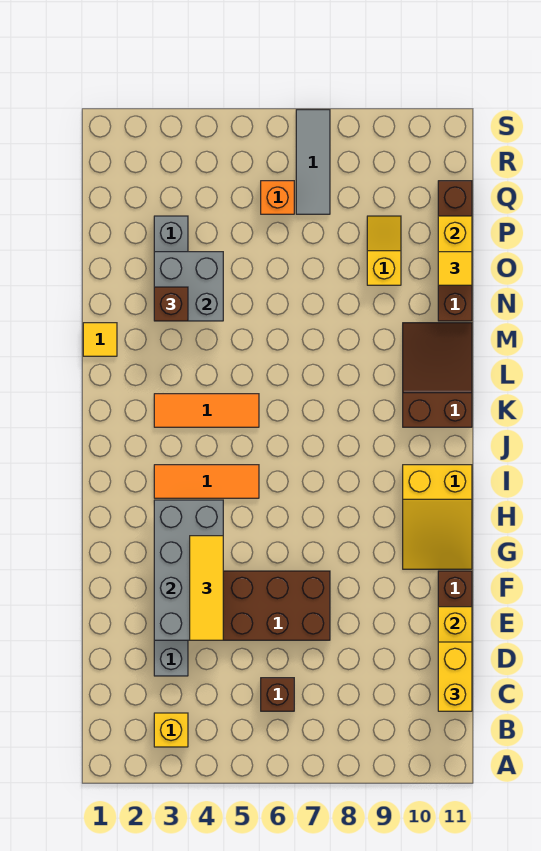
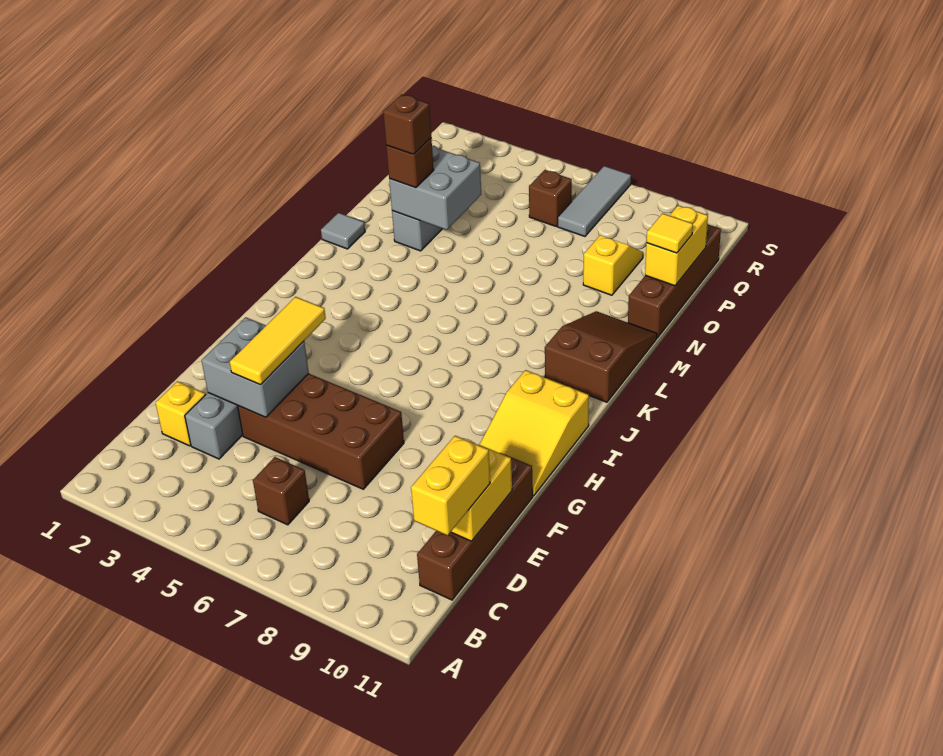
yellow brick B3 level 1 -> yellow brick D2 level 1
grey brick E3:H4 level 2 -> grey brick E3:F4 level 2
orange tile I3:I5 level 1 -> none
orange tile K3:K5 level 1 -> none
yellow tile M1 level 1 -> grey tile M1 level 1
none -> brown brick N3 level 4
orange brick Q6 level 1 -> brown brick Q6 level 1

